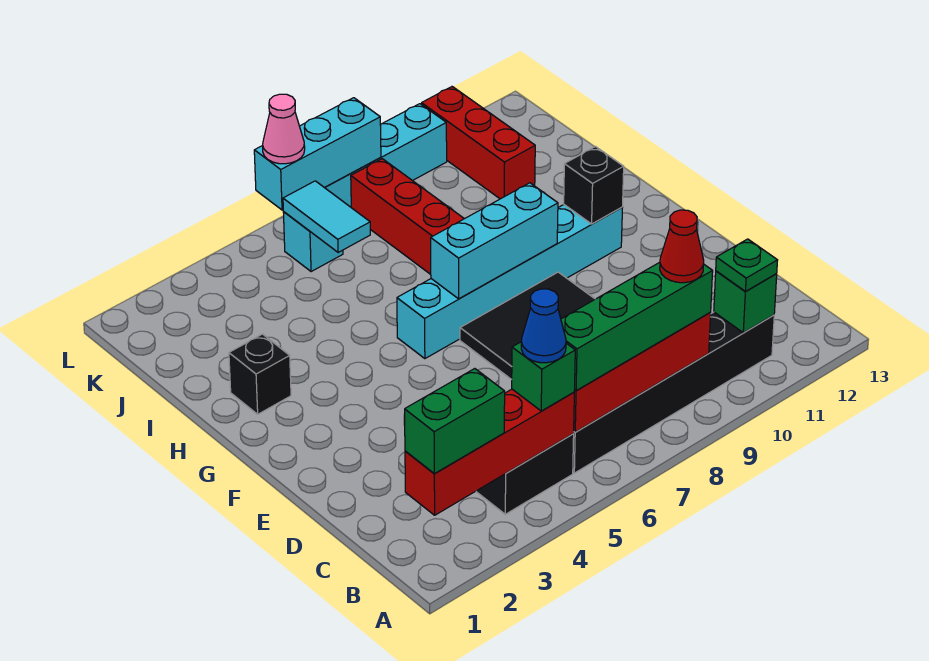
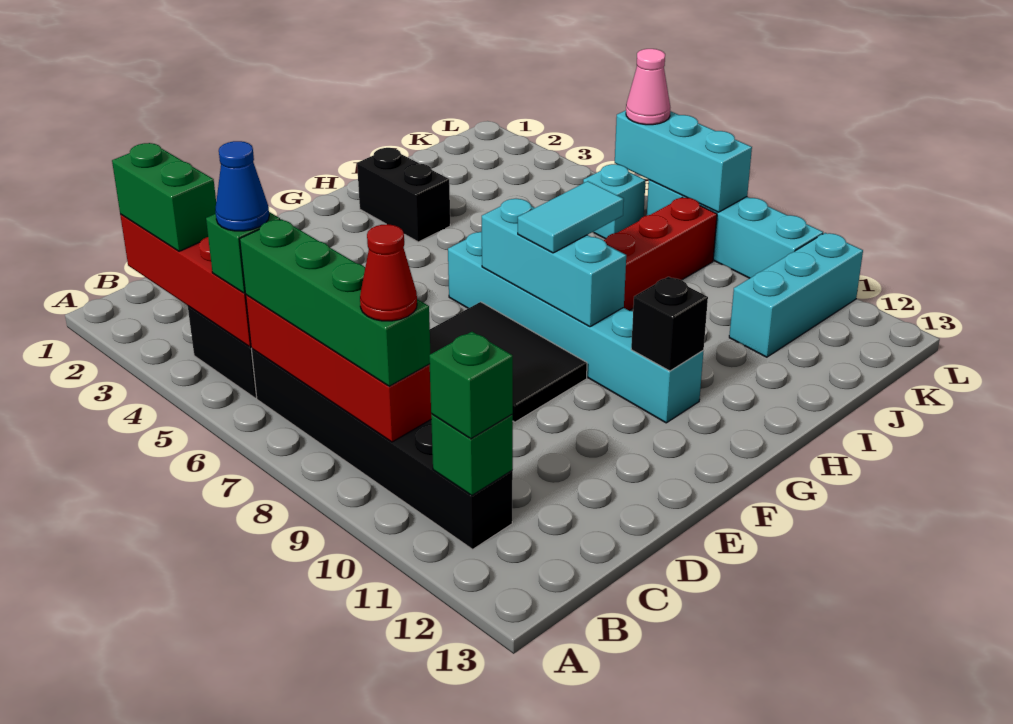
green plate B11 level 3 -> green brick B11 level 3
black brick H2 level 1 -> black brick H2:H3 level 1
cyan tile J6:K6 level 2 -> cyan tile G8:H8 level 3
red brick J11:L11 level 1 -> cyan brick J11:L11 level 1

